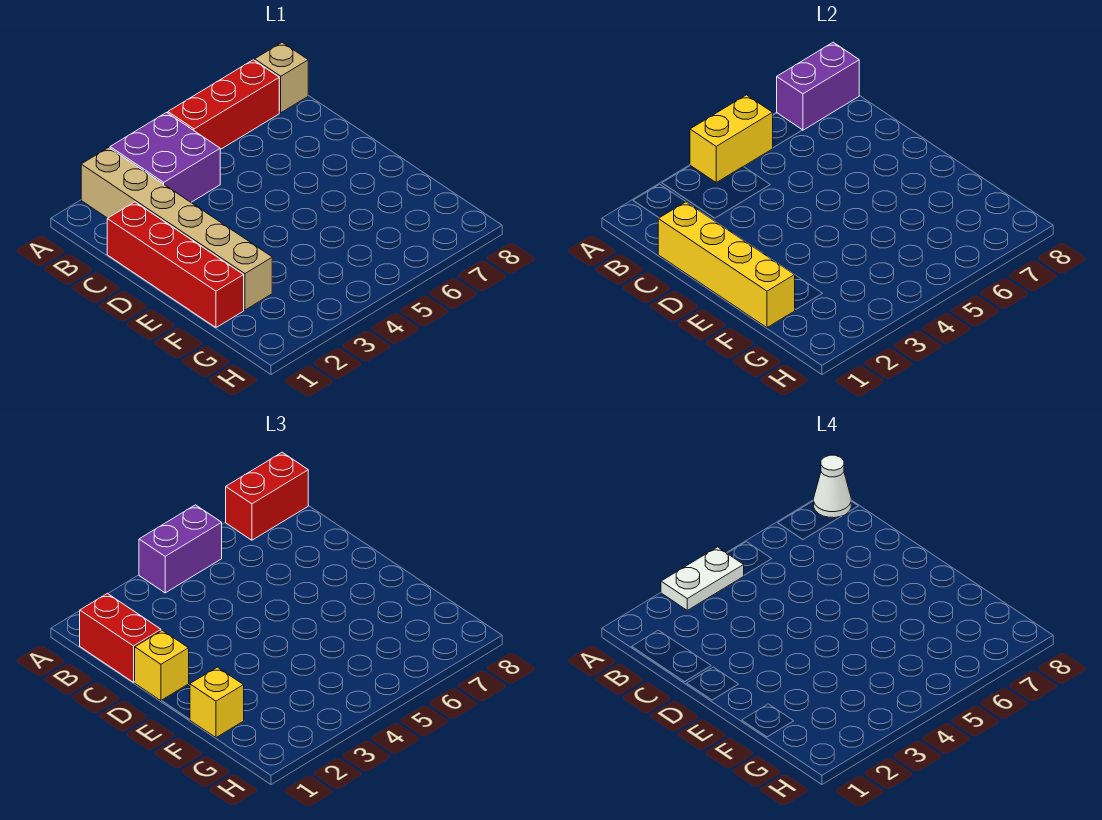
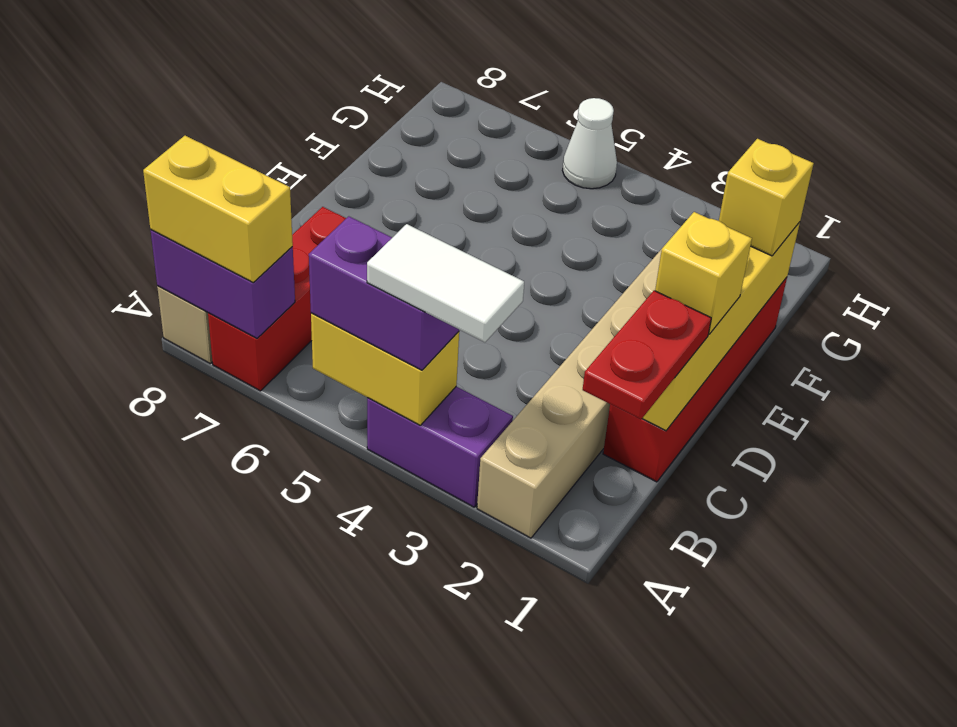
purple brick A3:B4 level 1 -> purple brick A3:A4 level 1
white plate A3:A4 level 4 -> white tile A3:A4 level 4
red brick A5:A7 level 1 -> red brick A7:C7 level 1
red brick A7:A8 level 3 -> yellow brick A7:A8 level 3
white cone A8 level 4 -> white cone H5 level 1
red brick B1:C1 level 3 -> red plate B1:C1 level 3

